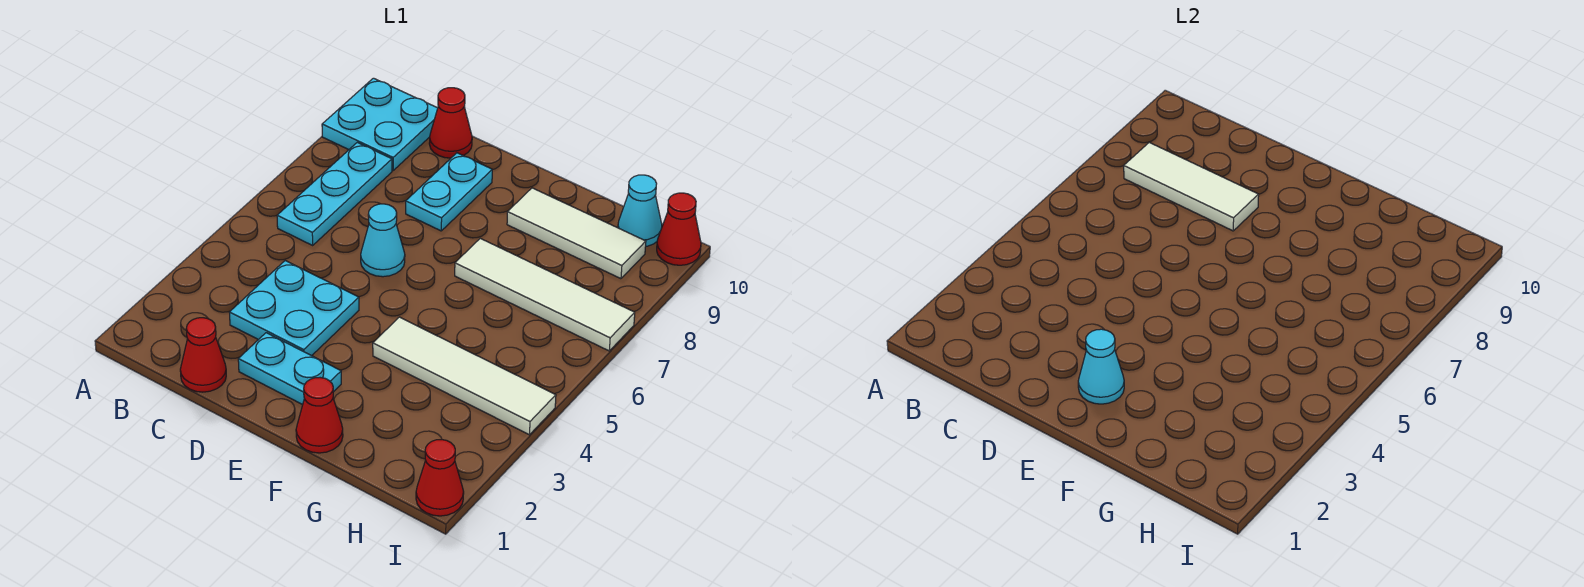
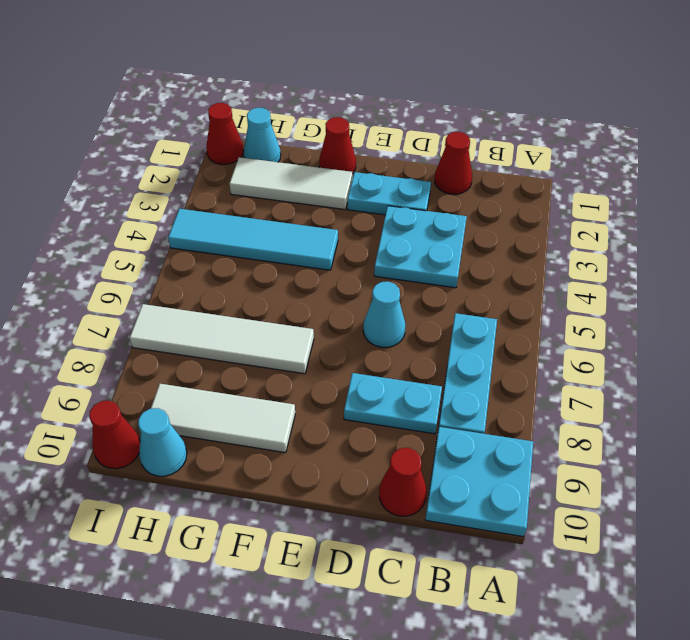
white tile B8:D8 level 2 -> white tile F2:H2 level 1
cyan plate D8:D9 level 1 -> cyan plate C8:D8 level 1
cyan cone E2 level 2 -> cyan cone H1 level 1
white tile F4:I4 level 1 -> cyan tile F4:I4 level 1

